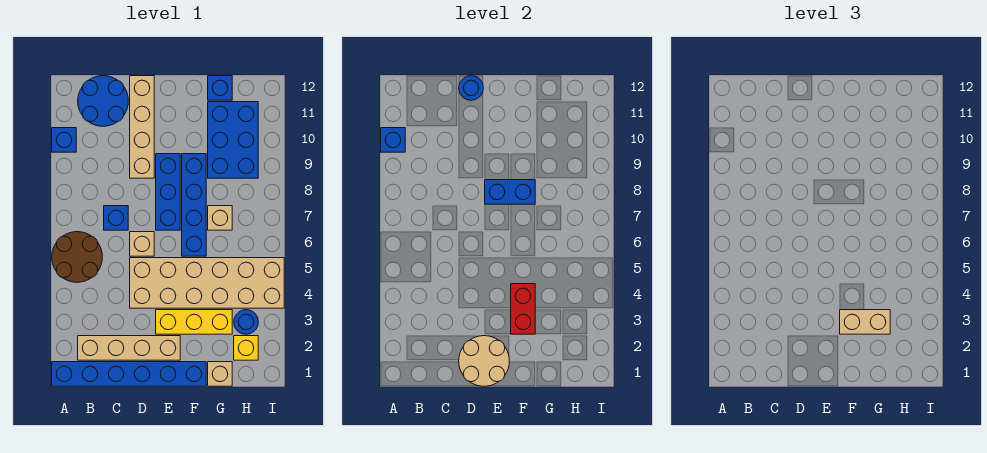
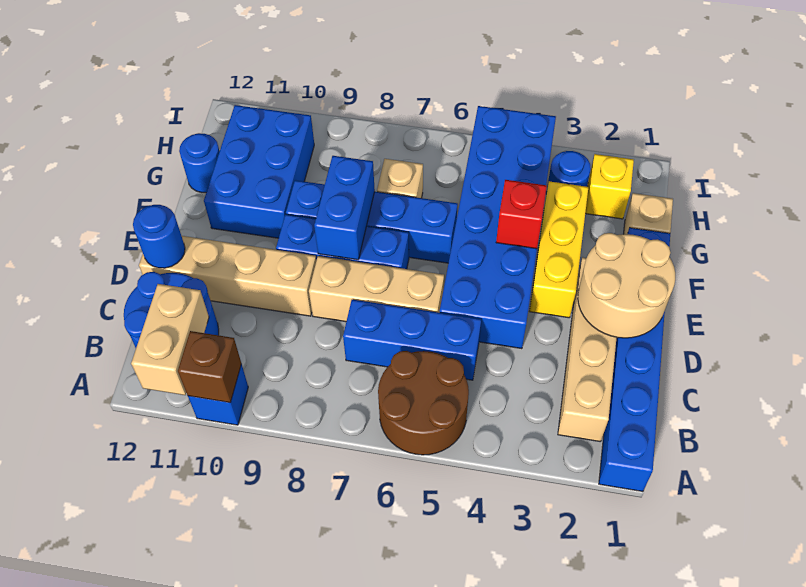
blue brick A10 level 2 -> brown brick A10 level 2
blue brick C7 level 1 -> blue brick C5:C7 level 1
tan brick D4:I5 level 1 -> blue brick D4:I5 level 1
tan brick D6 level 1 -> tan brick D6:D8 level 1
red brick F3:F4 level 2 -> red brick F4 level 2
tan brick F3:G3 level 3 -> tan brick A11:B11 level 2
blue brick G9:H11 level 1 -> blue brick F10:H11 level 1
blue brick G12 level 1 -> blue round brick G12 level 1

